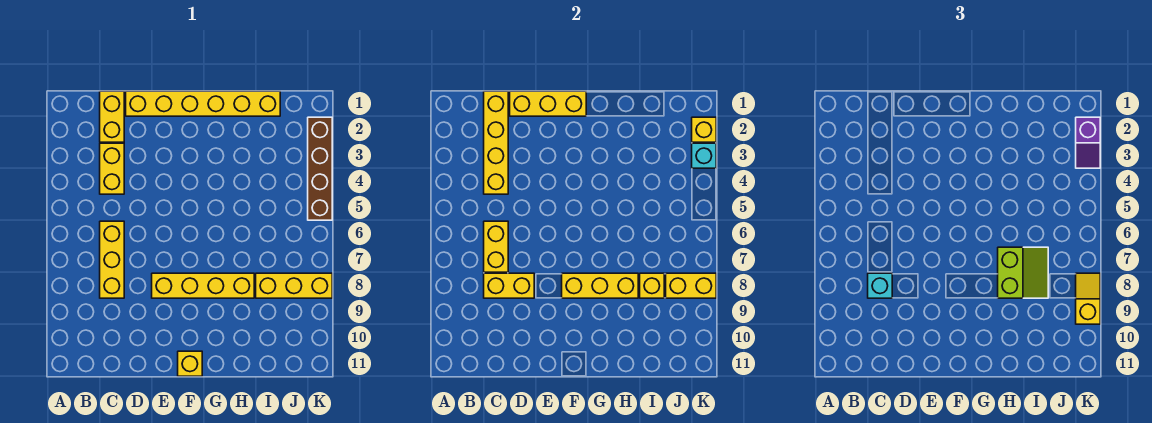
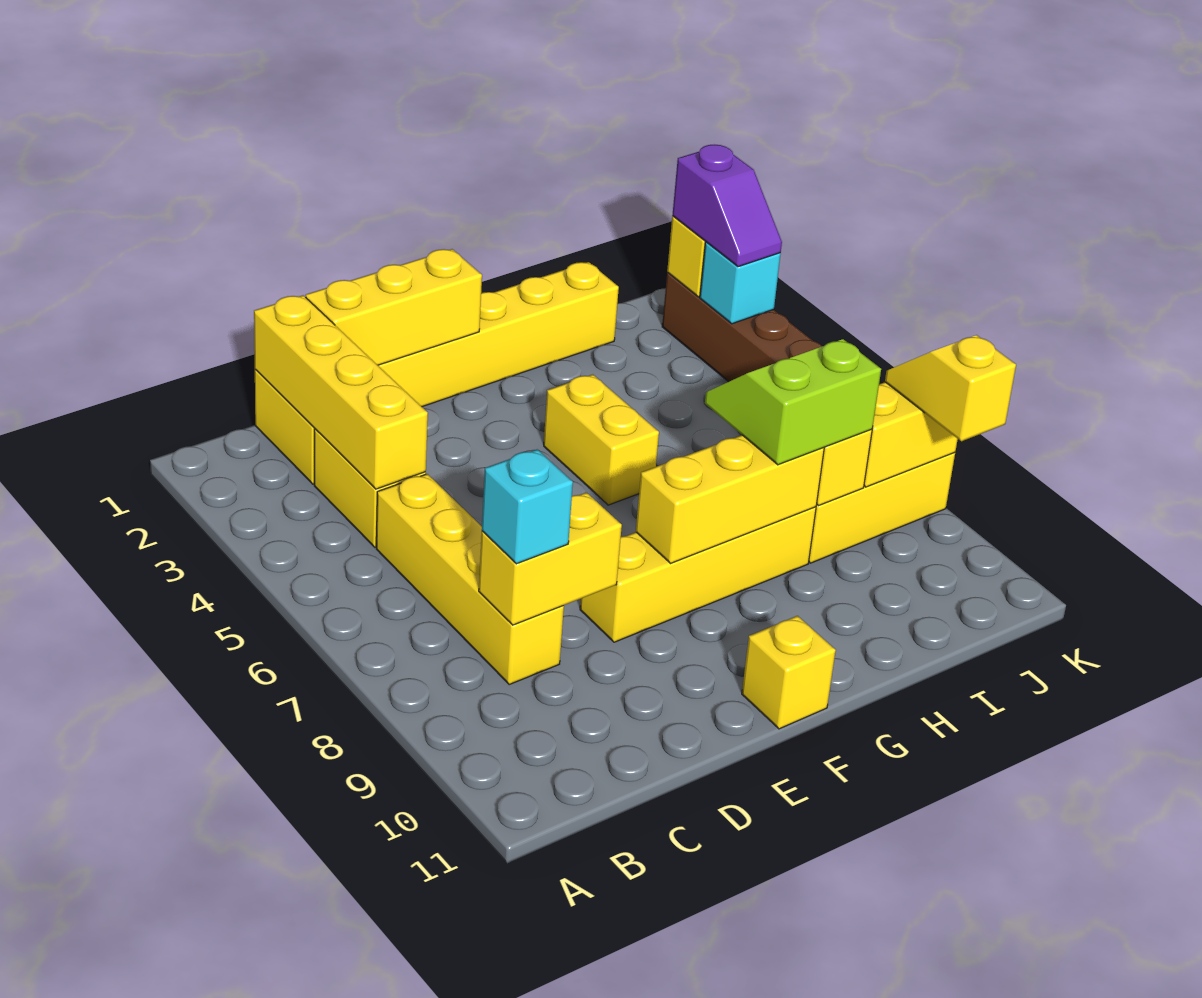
yellow brick C6:C8 level 1 -> yellow brick C5:C8 level 1
yellow brick C6:C7 level 2 -> yellow brick G4:G5 level 1
lime slope H7:I8 level 3 top H -> lime slope H7:I8 level 3 top 8

